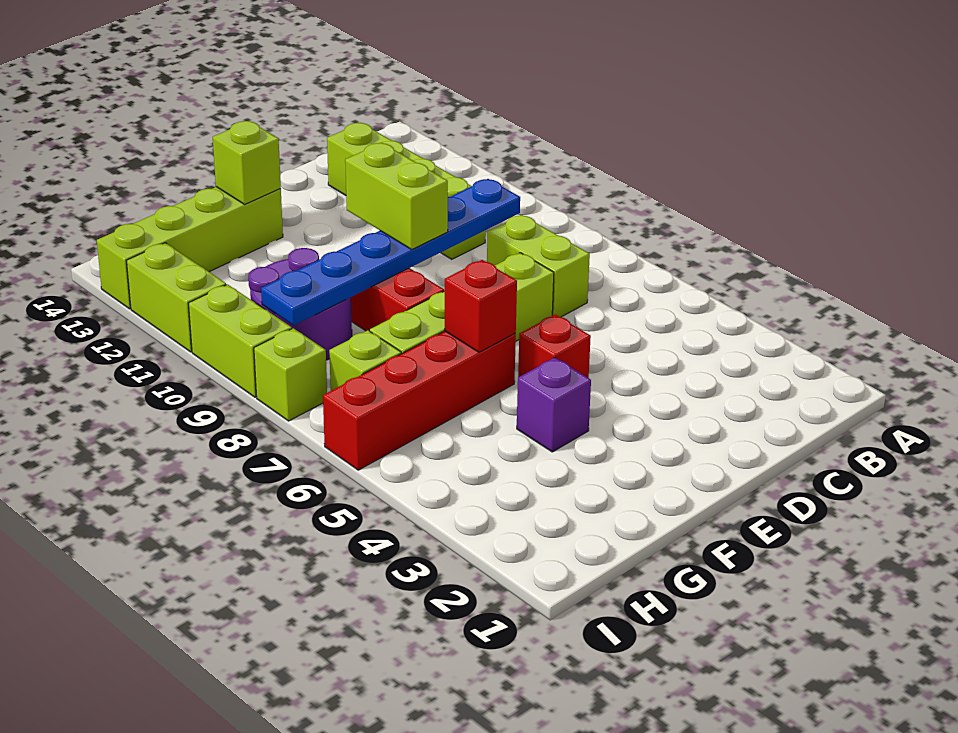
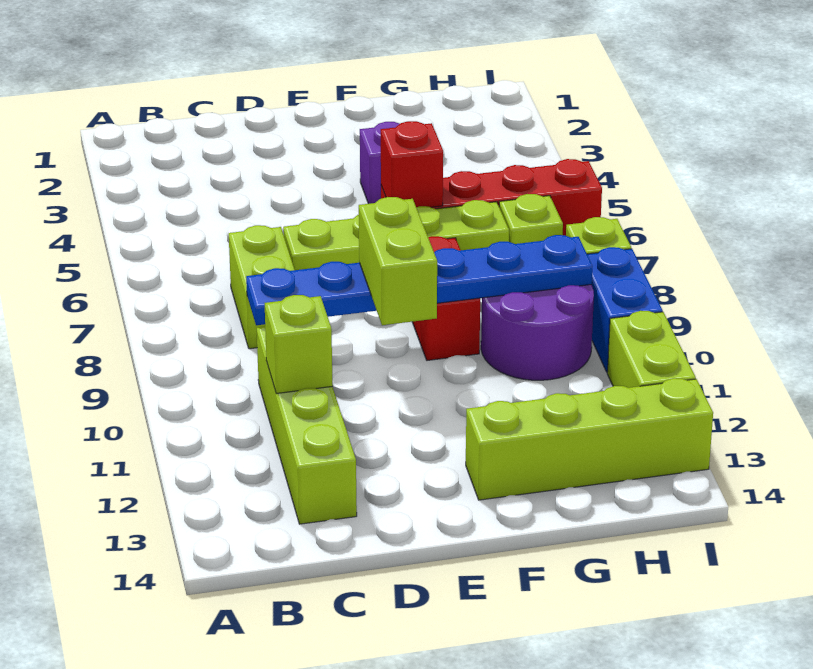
red brick E5 level 1 -> none
lime brick F13 level 2 -> lime brick C11 level 2
lime brick I9:I10 level 1 -> blue brick I9:I10 level 1

